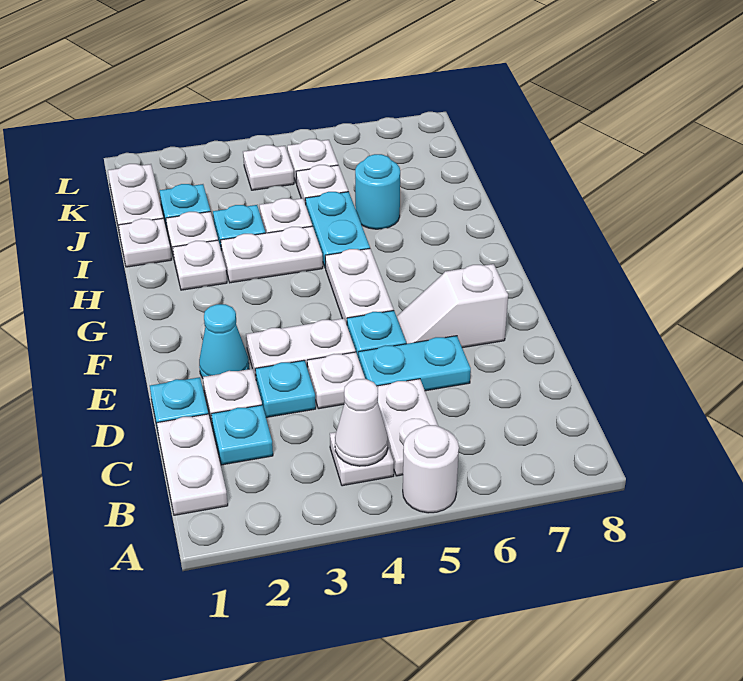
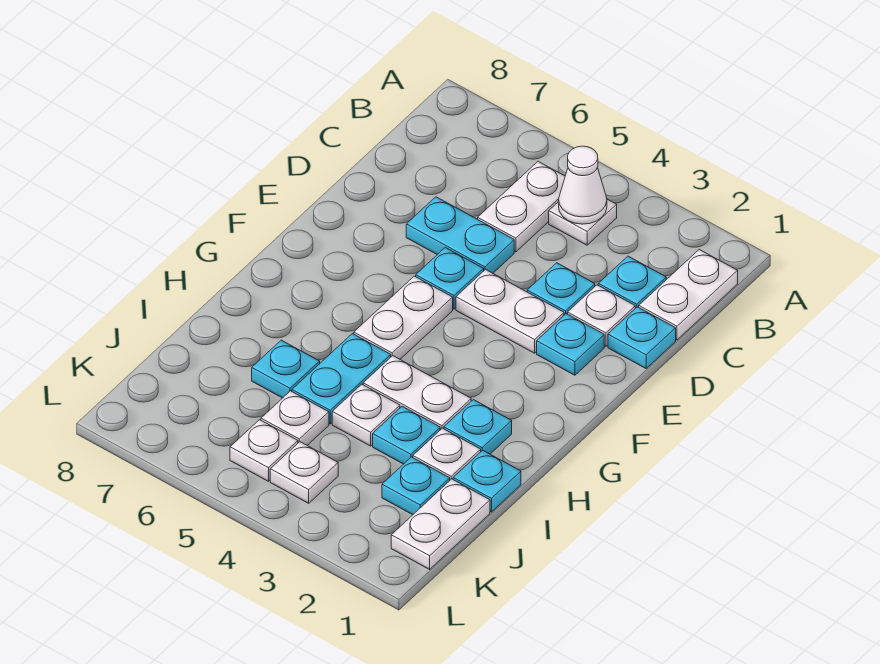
white round brick A5 level 1 -> none
white plate D4 level 1 -> none
cyan cone E2 level 1 -> cyan plate E2 level 1
white slope E6:E7 level 1 top 7 -> none
white plate H2 level 1 -> cyan plate H2 level 1
white plate I1 level 1 -> cyan plate I1 level 1
cyan round brick I6 level 1 -> cyan plate I6 level 1

